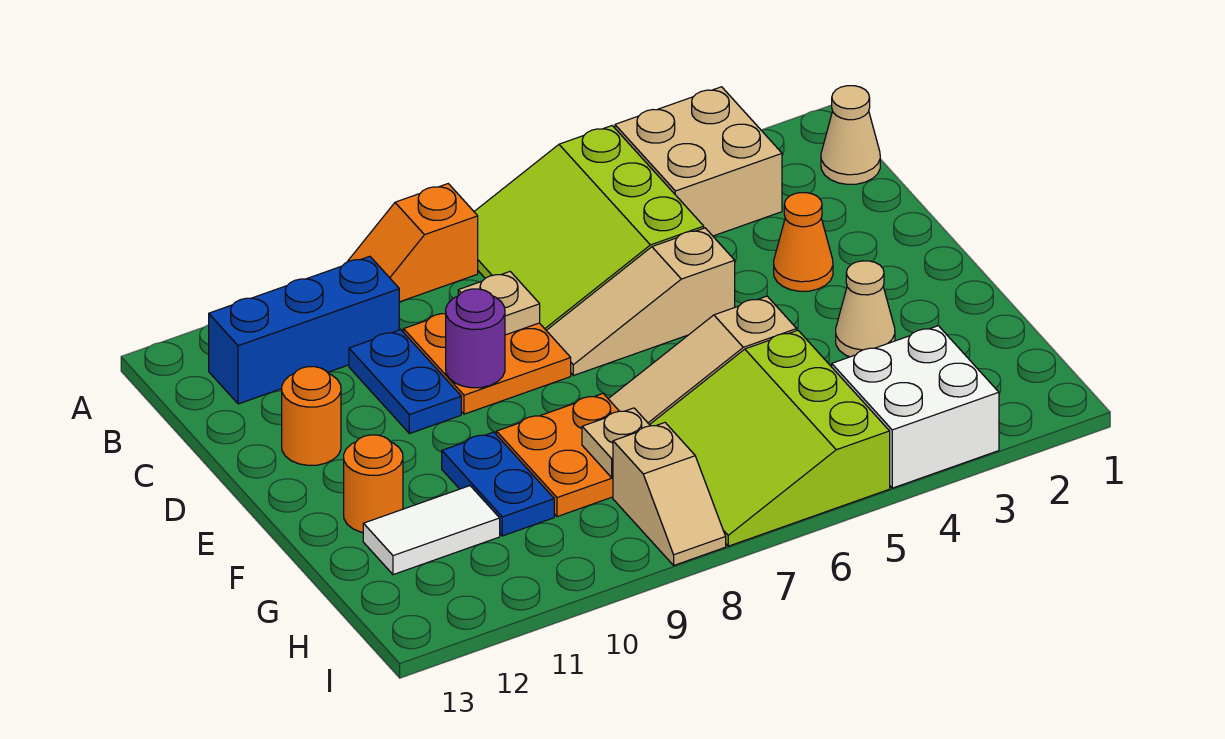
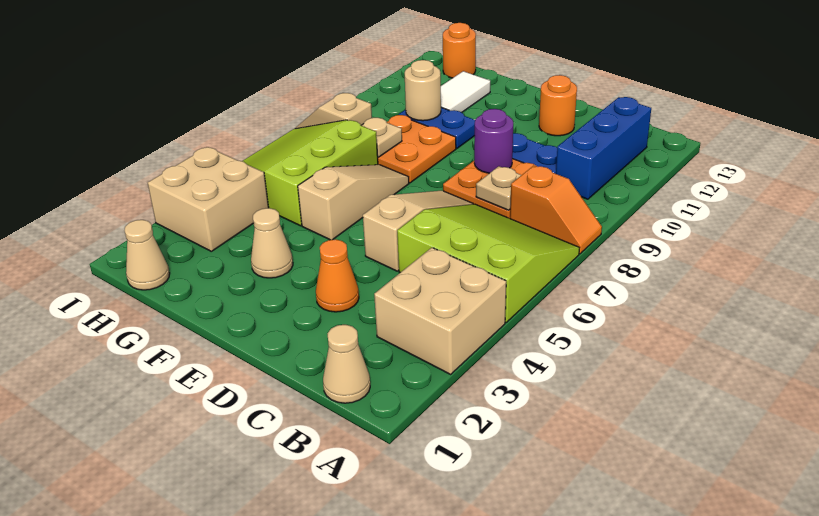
orange slope A8:A9 level 1 top 8 -> orange slope A8:B8 level 1 top B
orange round brick F12 level 1 -> orange round brick H13 level 1
lime slope G5:I7 level 1 top 5 -> lime slope G5:I7 level 1 top G
none -> tan round brick G10 level 2
none -> tan cone H1 level 1
white brick H3:I4 level 1 -> tan brick H3:I4 level 1

